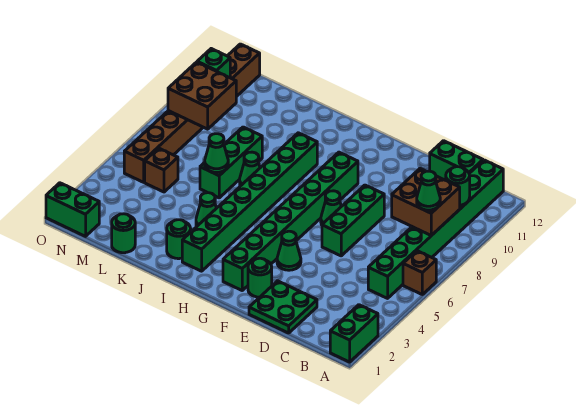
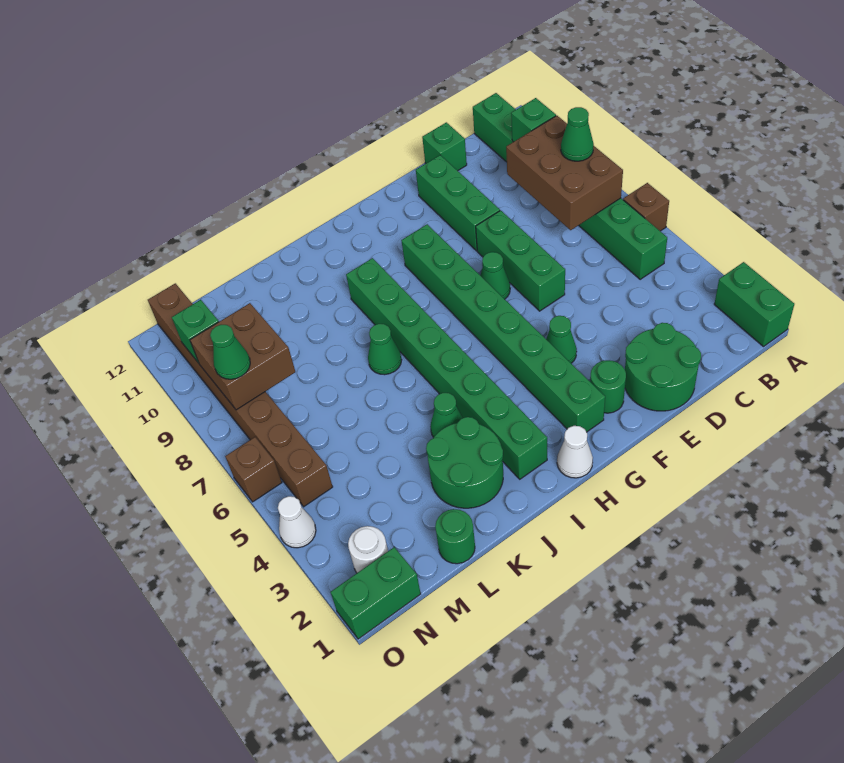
brown brick B8:C9 level 2 -> brown brick B7:C9 level 2
green round brick B10 level 2 -> green brick B10 level 2
green brick C12:D12 level 1 -> green brick D12 level 1
green plate D1:E2 level 1 -> green round brick D1:E2 level 1
none -> white cone H1 level 1
green round brick J2 level 1 -> green round brick J2:K3 level 1
green brick K6:K8 level 1 -> green brick E9:E11 level 1
green cone K6 level 2 -> green cone N8 level 3
brown brick M5 level 1 -> brown brick O6 level 1
none -> white round brick N2 level 1
none -> white cone O4 level 1

